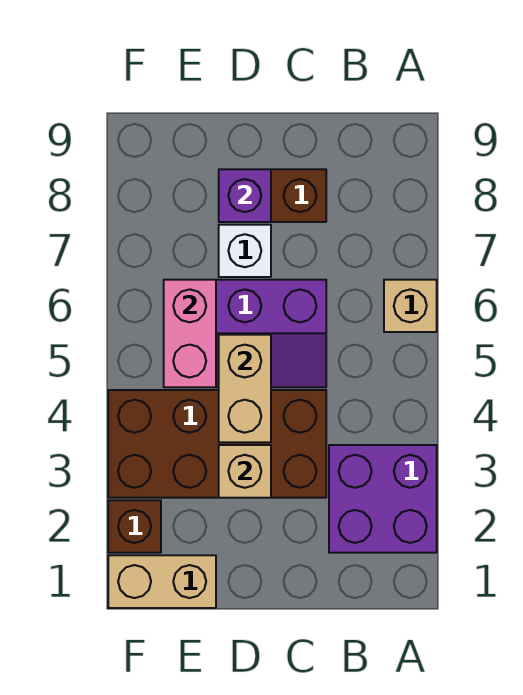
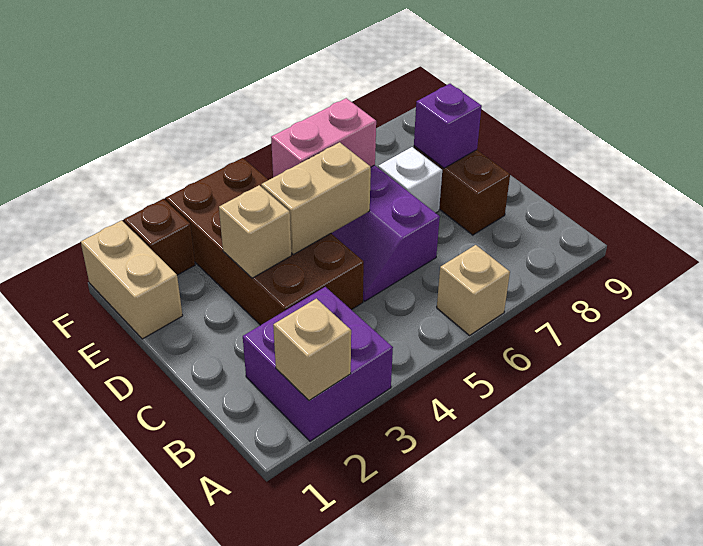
none -> tan brick A2 level 2

